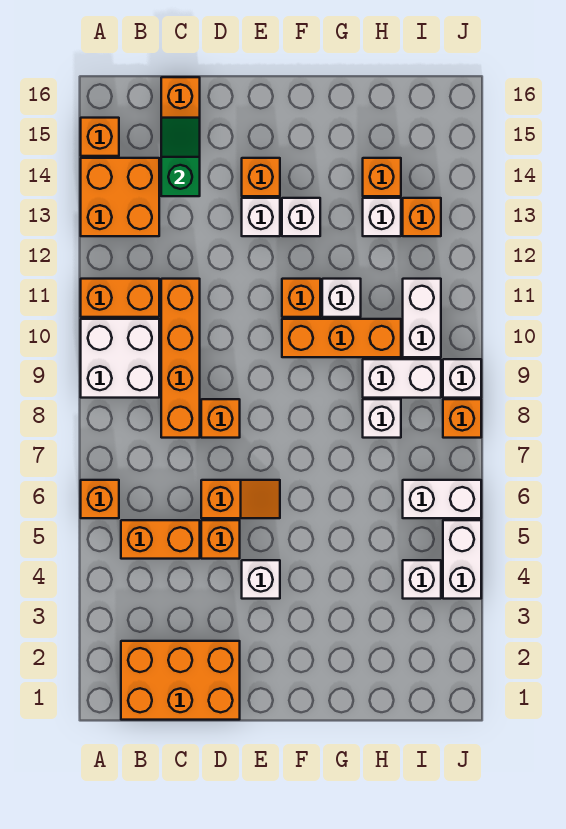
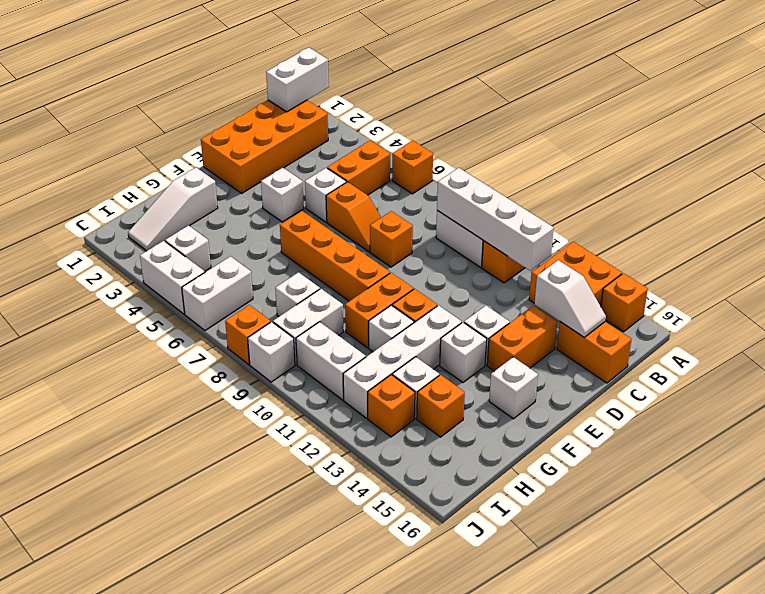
none -> white brick A1:B1 level 2
orange brick B1:D2 level 1 -> orange brick B1:E2 level 1
none -> white brick B9:B12 level 2
orange brick C8:C11 level 1 -> orange brick F6:F9 level 1
green slope C14:C15 level 2 top 14 -> white slope C14:C15 level 2 top 14
orange brick D5 level 1 -> white brick D5 level 1
orange slope D6:E6 level 1 top D -> orange slope D6:D7 level 1 top 6
orange brick E14 level 1 -> orange brick D14:E14 level 1
orange brick F10:H10 level 1 -> orange brick F10:G10 level 1
none -> white brick F12:I12 level 1
none -> white brick F15 level 1
none -> white slope G2:I2 level 1 top G

